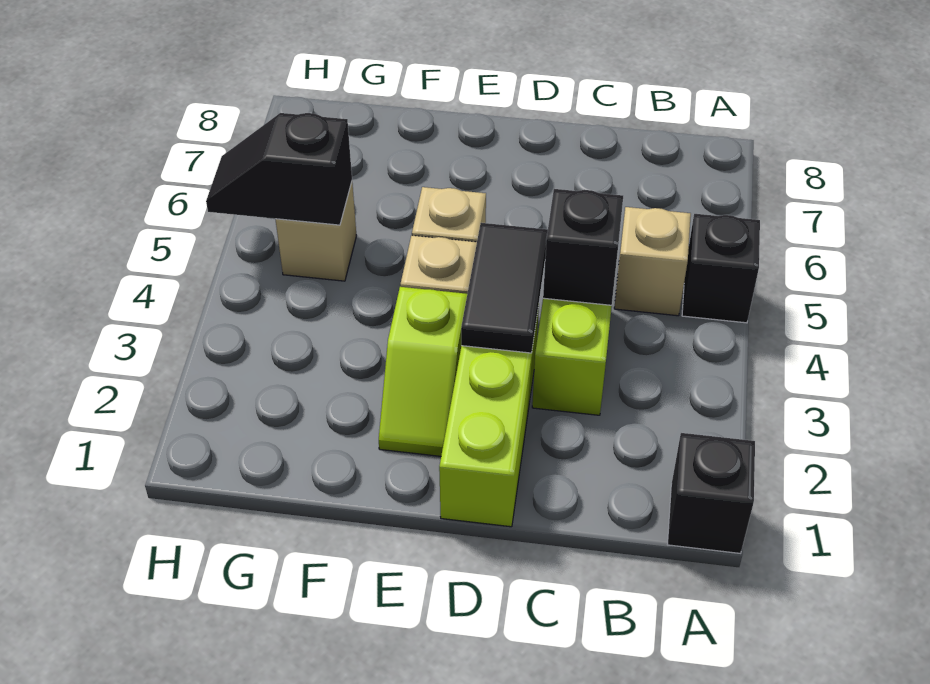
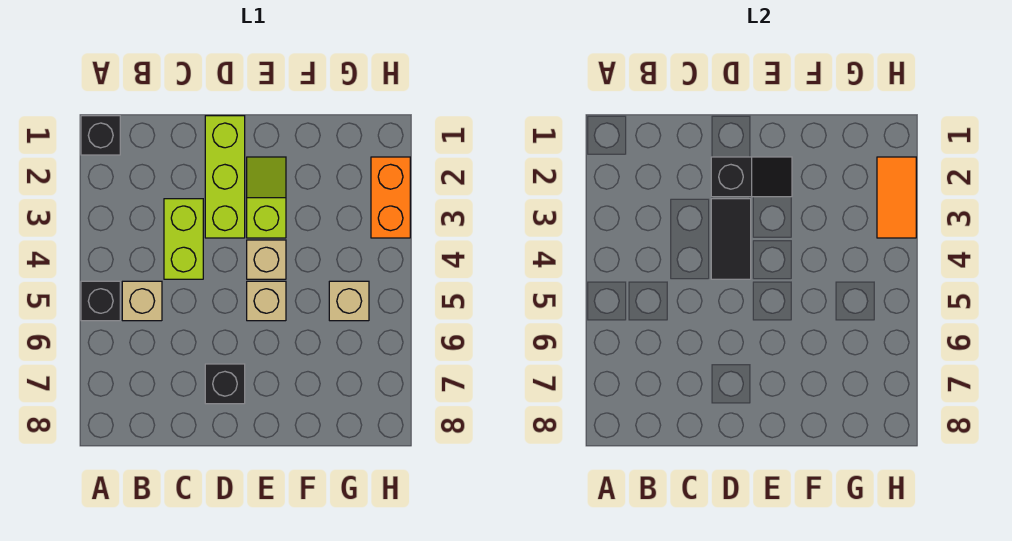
black brick C4 level 2 -> black brick D7 level 1
black slope G5:H5 level 2 top G -> black slope D2:E2 level 2 top D
none -> orange brick H2:H3 level 1
none -> orange tile H2:H3 level 2

